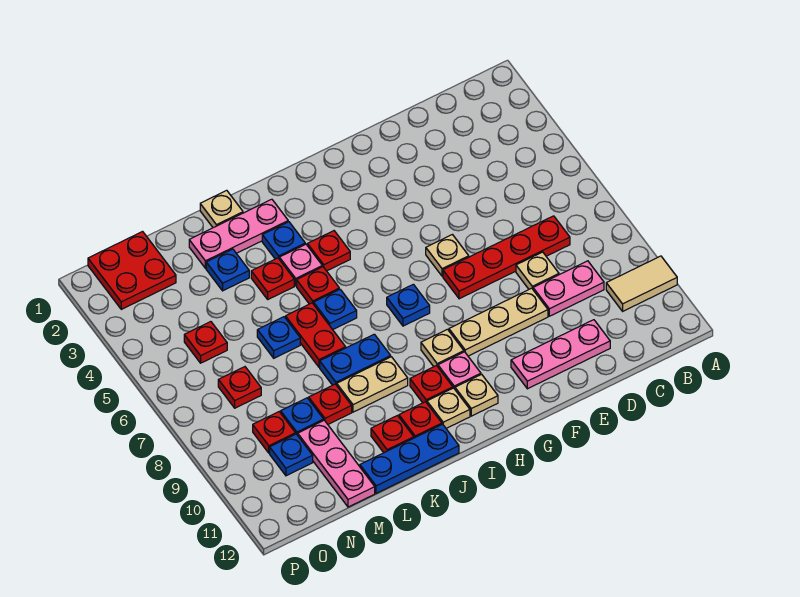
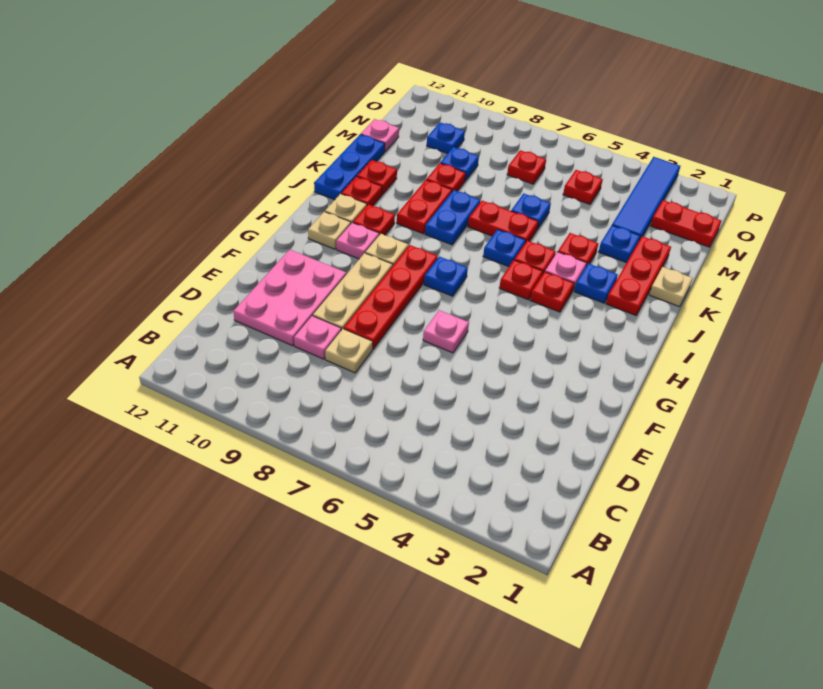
tan tile A10:B10 level 1 -> none
red plate C7:F7 level 1 -> red plate E8:H8 level 1
pink plate C9:D9 level 1 -> pink plate D9 level 1
pink plate D11:F11 level 1 -> pink plate D10:F11 level 1
tan plate F6 level 1 -> pink plate F6 level 1
pink plate J2:L2 level 1 -> red plate J2:L2 level 1
tan plate J9:K9 level 1 -> red plate J9:K9 level 1
none -> blue tile M3:P3 level 1
pink plate M10:M12 level 1 -> pink plate M12 level 1
red plate N1:O2 level 1 -> red plate N1:N2 level 1
red plate N9 level 1 -> red plate I5 level 1

